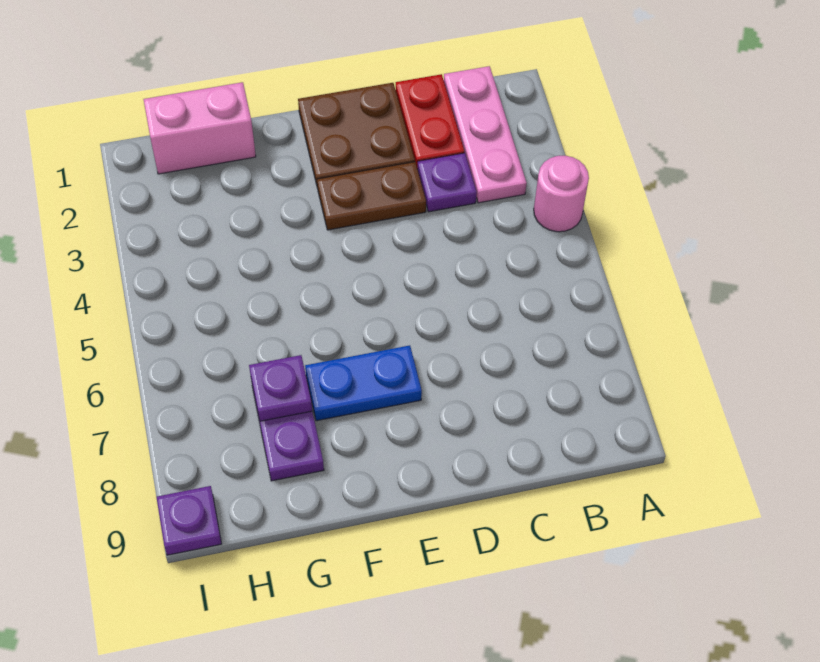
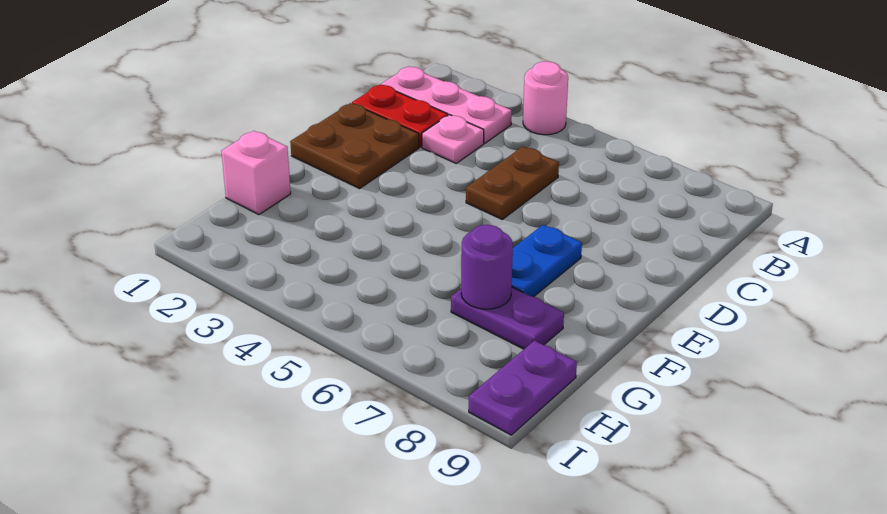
purple plate C3 level 1 -> pink plate C3 level 1
brown plate D3:E3 level 1 -> brown plate C5:D5 level 1
pink brick G1:H1 level 1 -> pink brick G1 level 1
purple plate G7 level 2 -> purple round brick G7 level 2
purple plate I9 level 1 -> purple plate H9:I9 level 1

